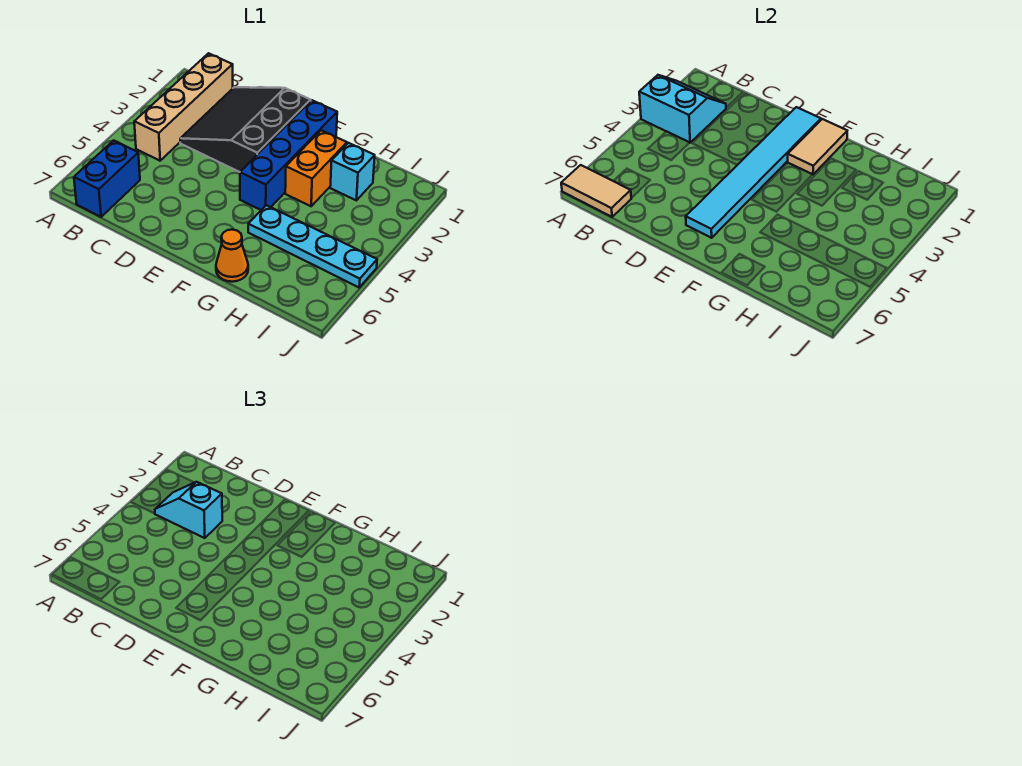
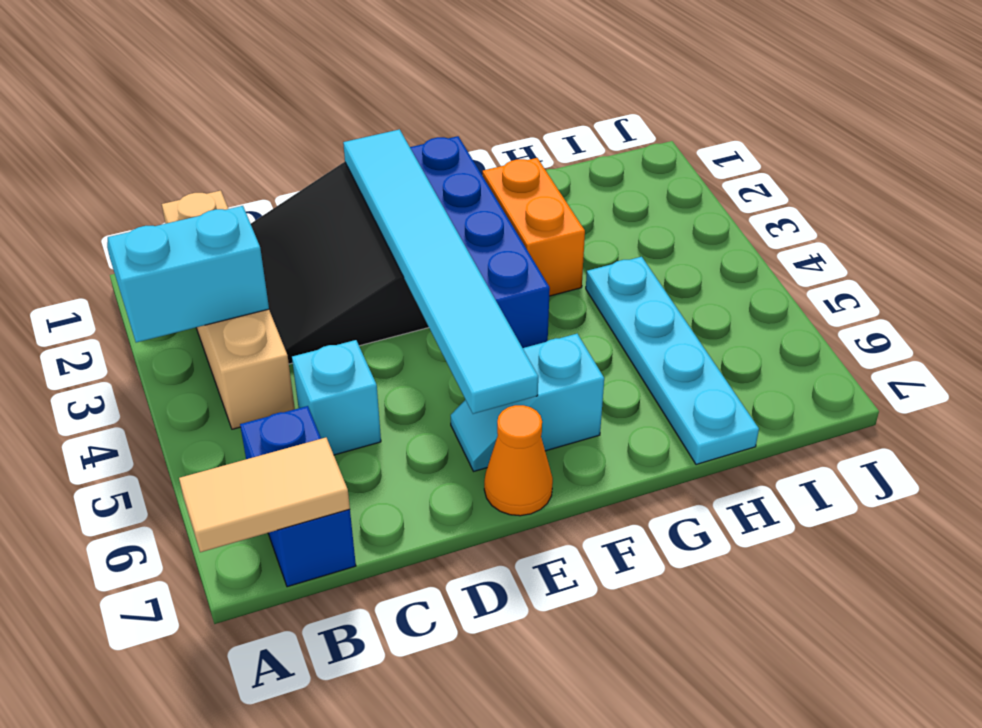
cyan slope B3:C3 level 3 top C -> cyan slope E6:F6 level 1 top F
tan tile F1:F2 level 2 -> none
cyan plate G5:J5 level 1 -> cyan plate H4:H7 level 1
orange cone G7 level 1 -> orange cone E7 level 1
cyan brick H2 level 1 -> cyan brick C5 level 1

